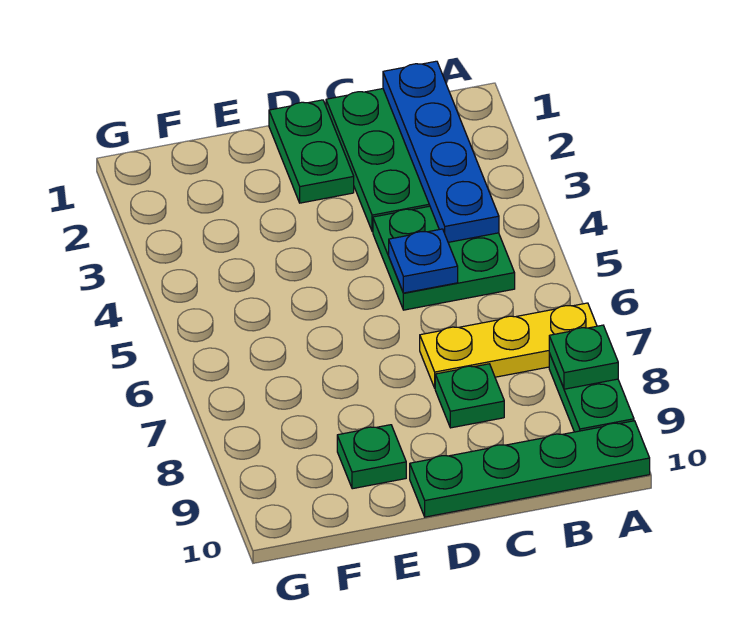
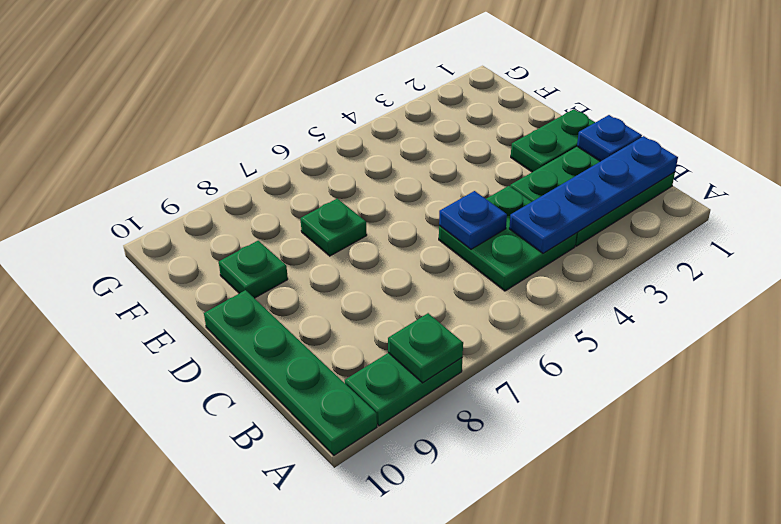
yellow plate A7:C7 level 1 -> none
none -> blue plate C1 level 2
green plate C8 level 1 -> green plate E7 level 1

